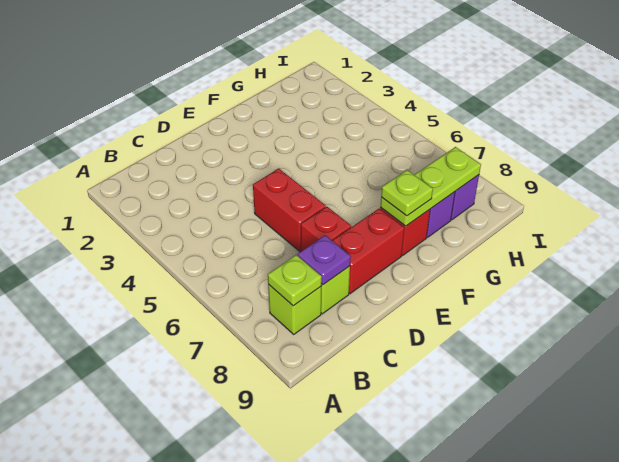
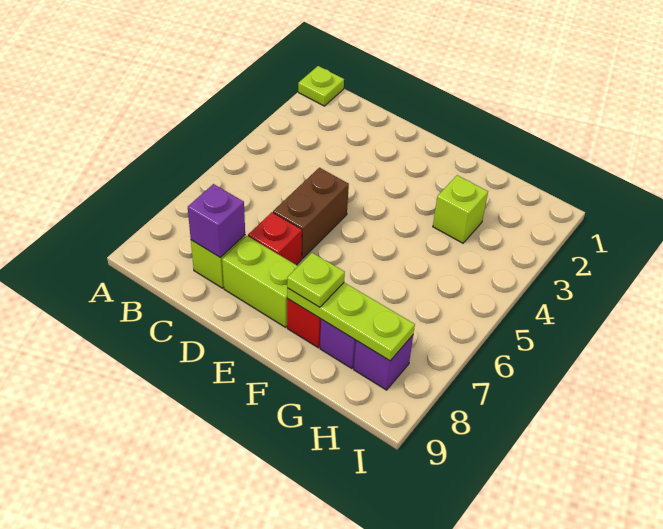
lime brick B8 level 1 -> lime brick G3 level 1
lime plate B8 level 2 -> lime plate A1 level 1
purple plate C8 level 2 -> purple brick C8 level 2
red brick D5:D6 level 1 -> brown brick D5:D6 level 1
red brick D8:E8 level 1 -> lime brick D8:E8 level 1

